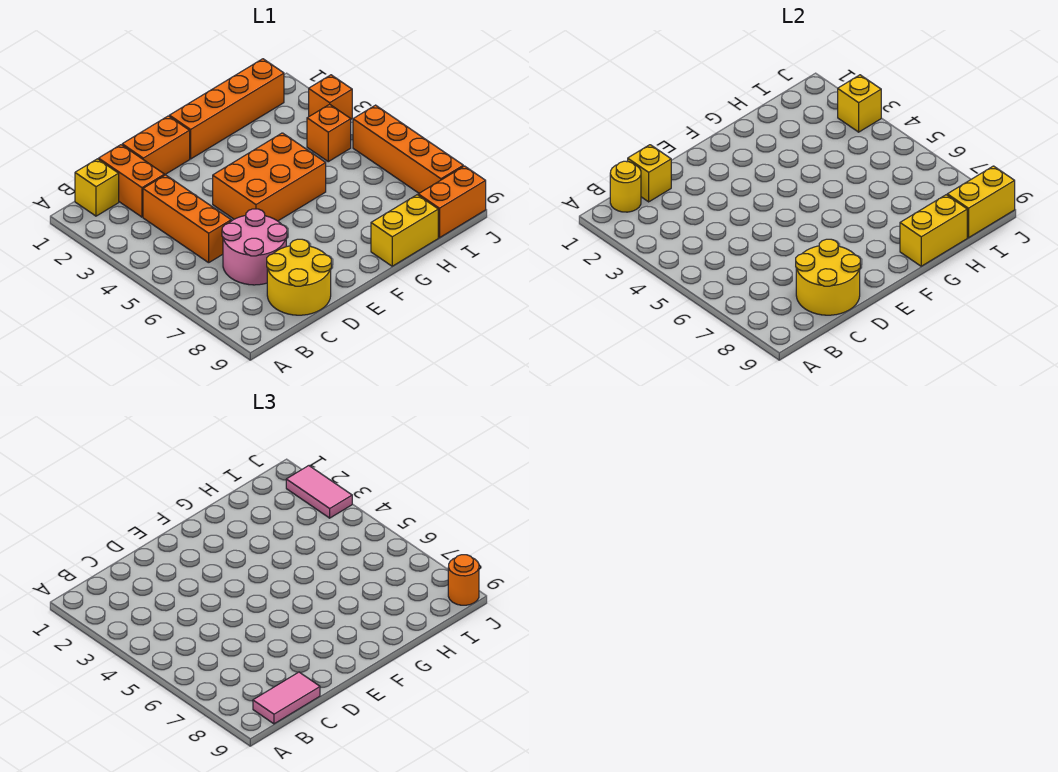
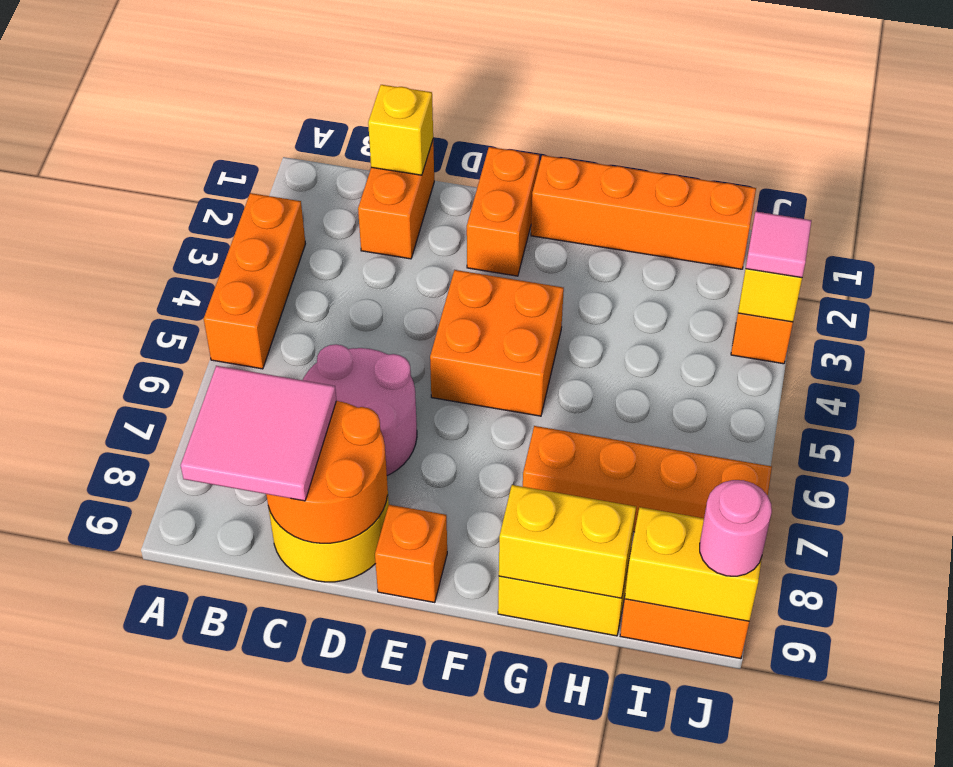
yellow brick B1 level 1 -> none
yellow round brick B1 level 2 -> none
pink tile B9:C9 level 3 -> pink tile B8:C9 level 3
orange brick C3:C5 level 1 -> orange brick A3:A5 level 1
yellow round brick C8:D9 level 2 -> orange round brick C8:D9 level 2
orange brick D1:E1 level 1 -> orange brick E1:E2 level 1
orange brick E4:G5 level 1 -> orange brick E4:F5 level 1
orange brick I4 level 1 -> orange brick E9 level 1
pink tile J2:J3 level 3 -> pink tile J3 level 3
orange brick J5:J8 level 1 -> orange brick G7:J7 level 1
orange round brick J9 level 3 -> pink round brick J9 level 3

